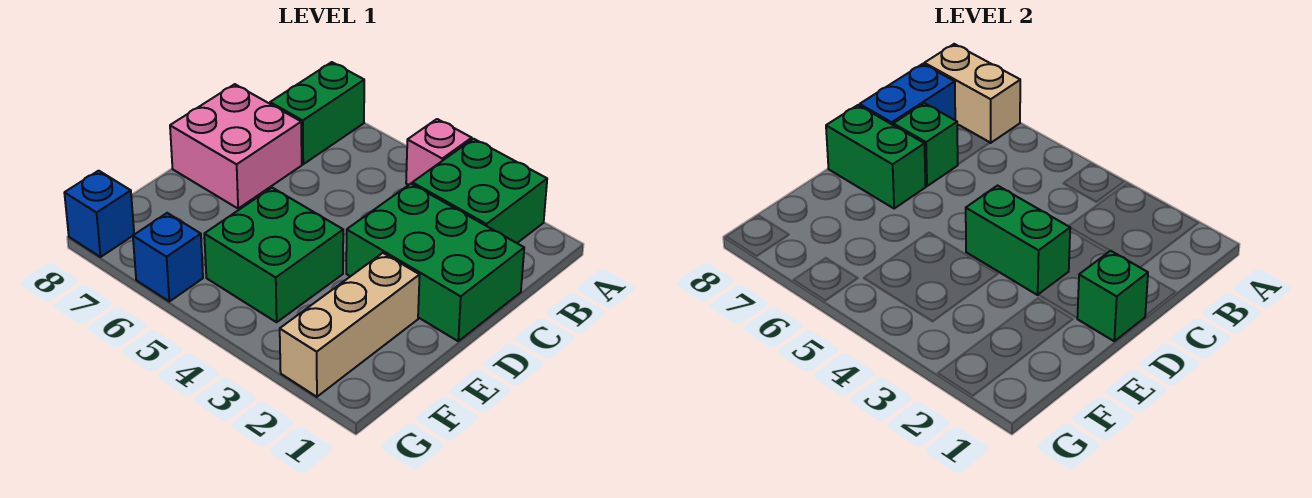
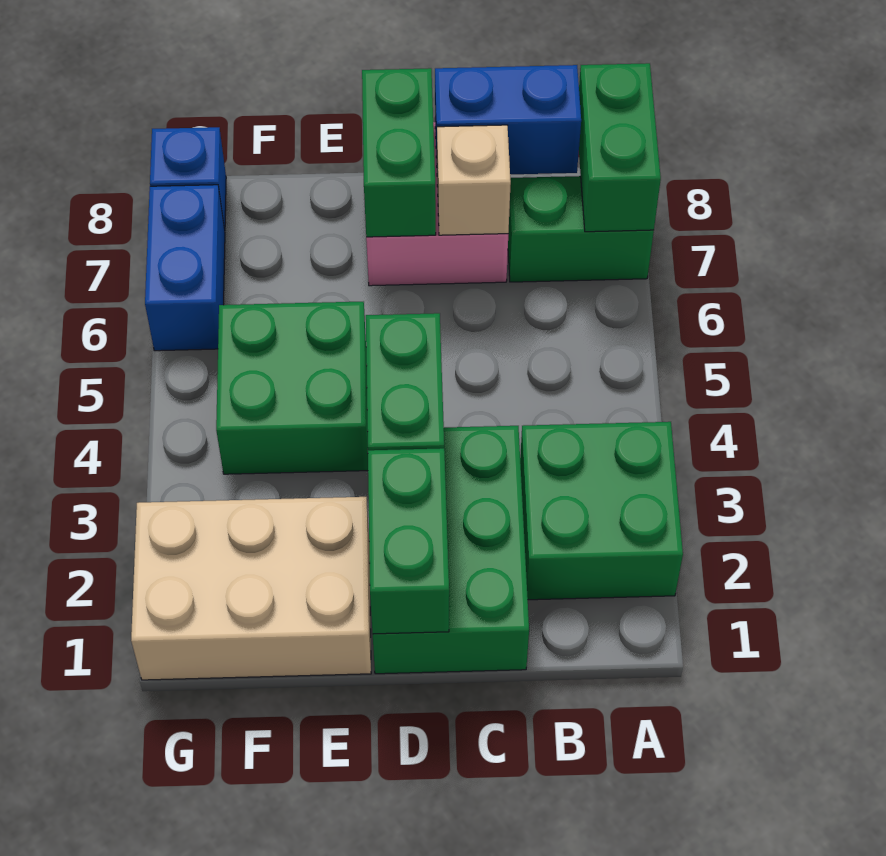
pink brick A4 level 1 -> none
tan brick A7:A8 level 2 -> green brick A7:A8 level 2
green brick C7 level 2 -> tan brick C7 level 2
green brick D1 level 2 -> green brick D1:D2 level 2
tan brick E2:G2 level 1 -> tan brick E1:G2 level 1
blue brick G6 level 1 -> blue brick G6:G7 level 1

